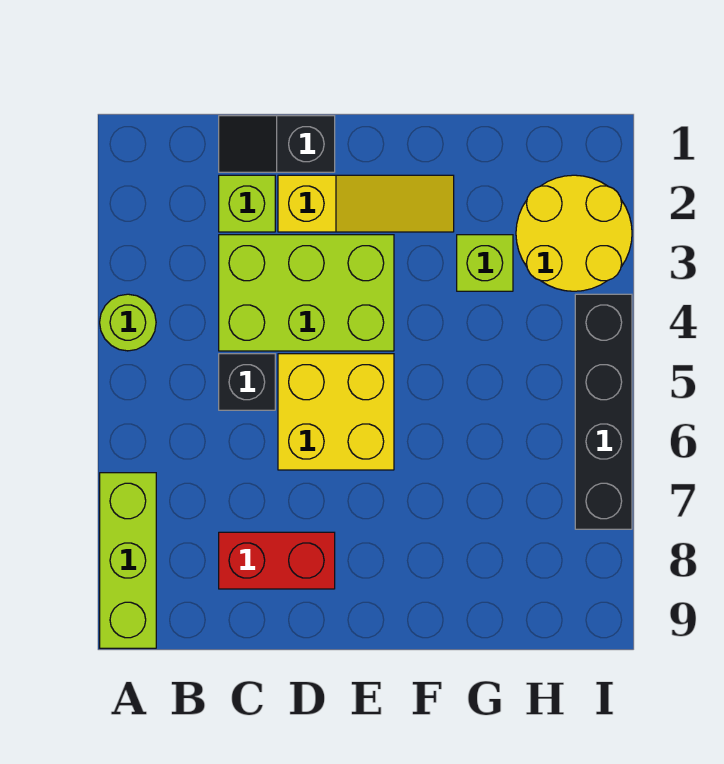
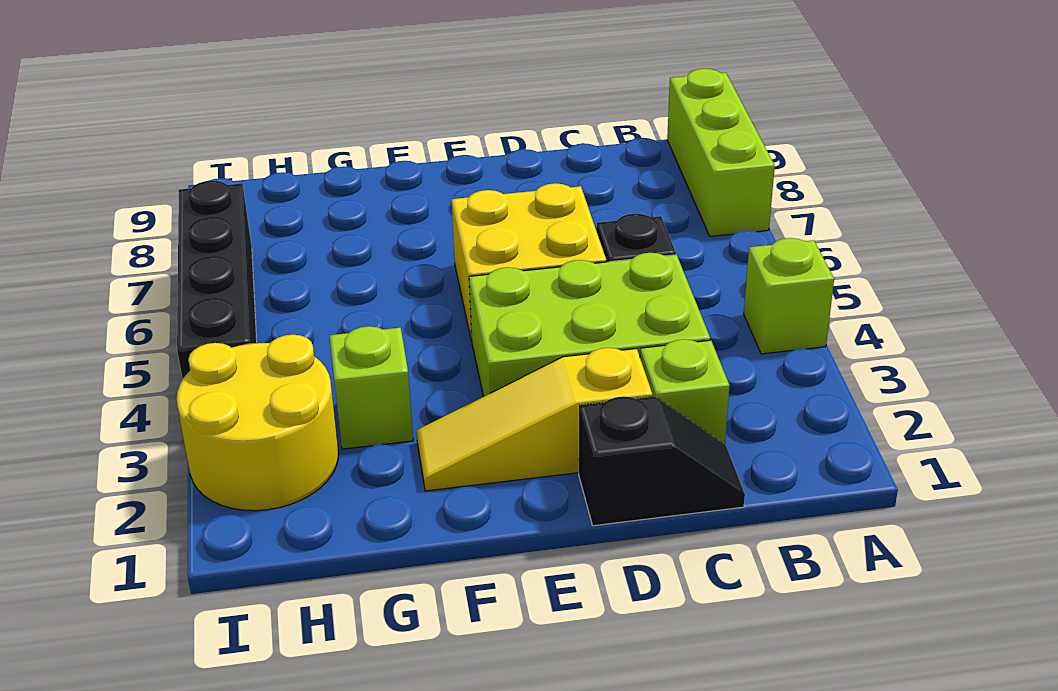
lime round brick A4 level 1 -> lime brick A4 level 1
red brick C8:D8 level 1 -> none

